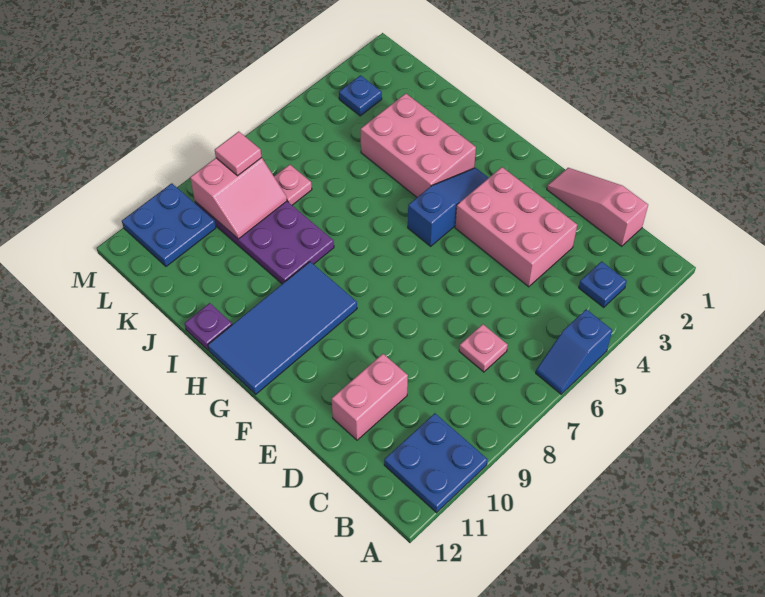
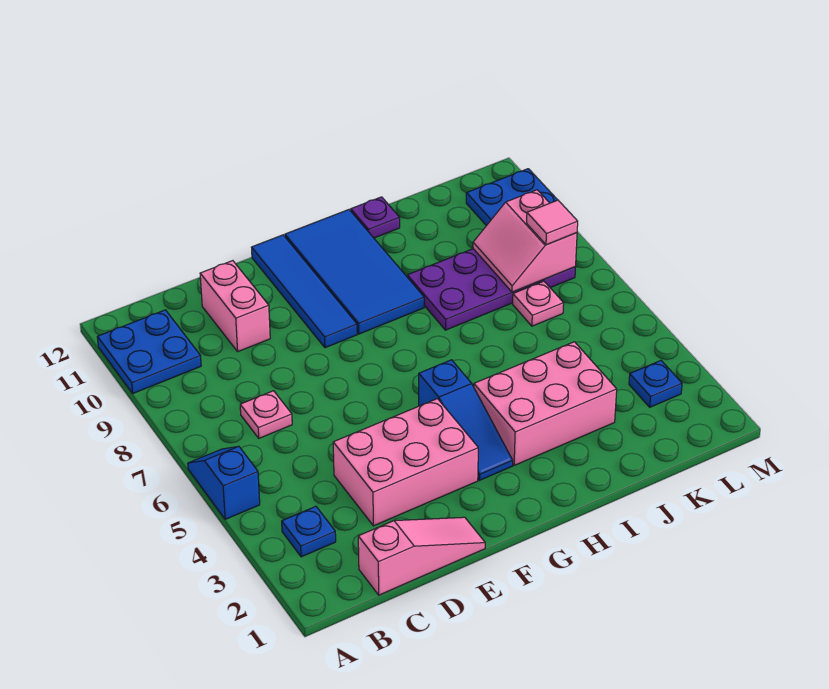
none -> blue tile F9:F12 level 1

